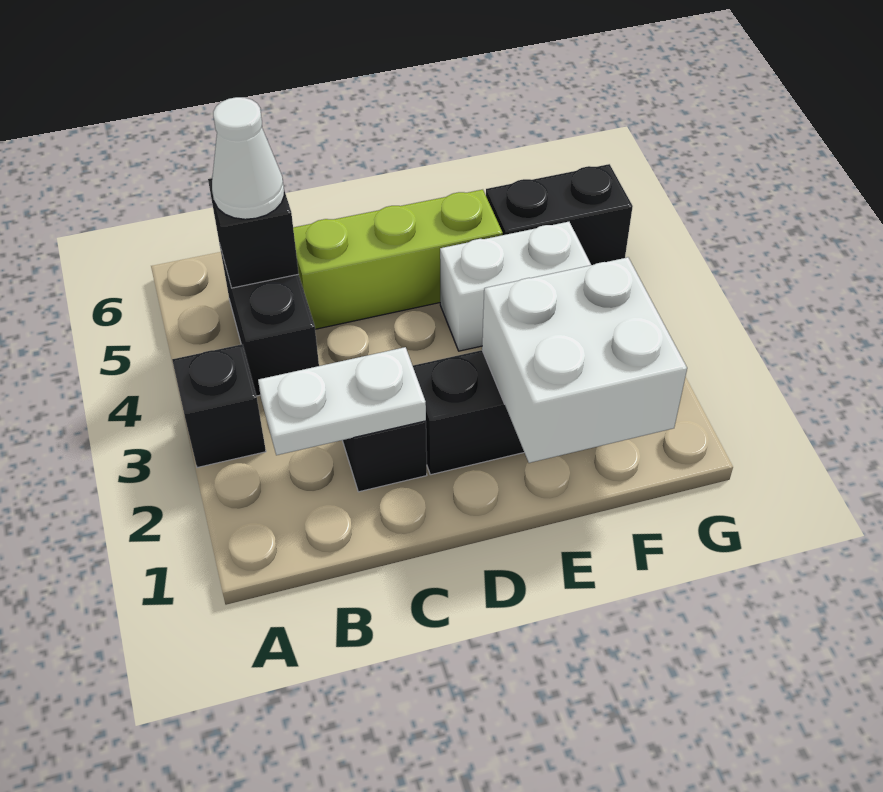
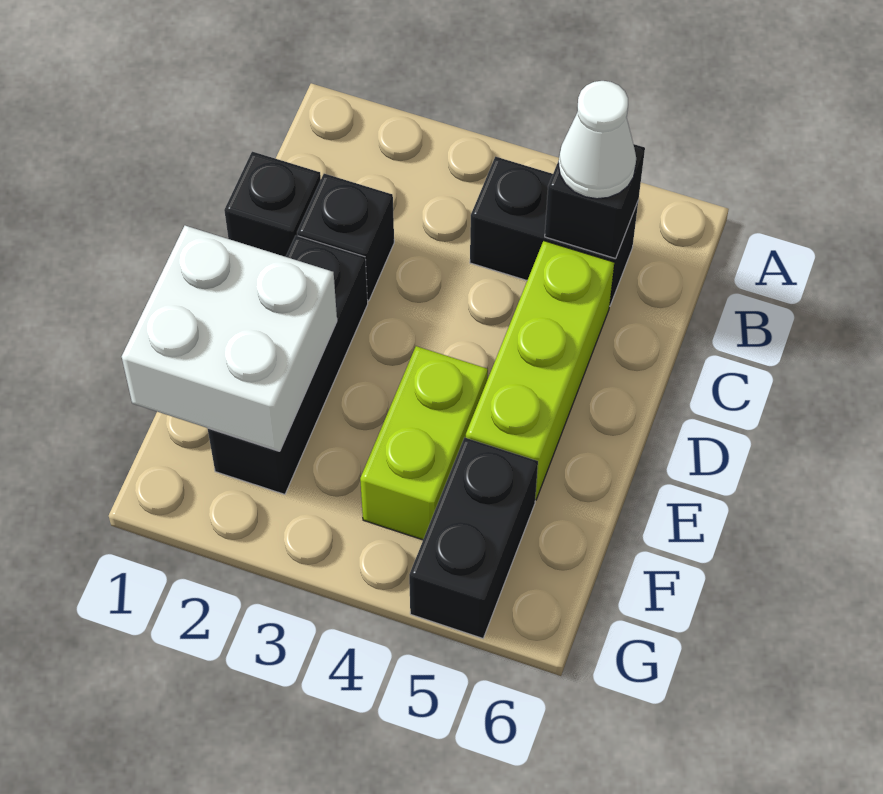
black brick A3 level 1 -> black brick C1 level 1
white plate B2:C2 level 2 -> none
white brick E4:F4 level 1 -> lime brick E4:F4 level 1

